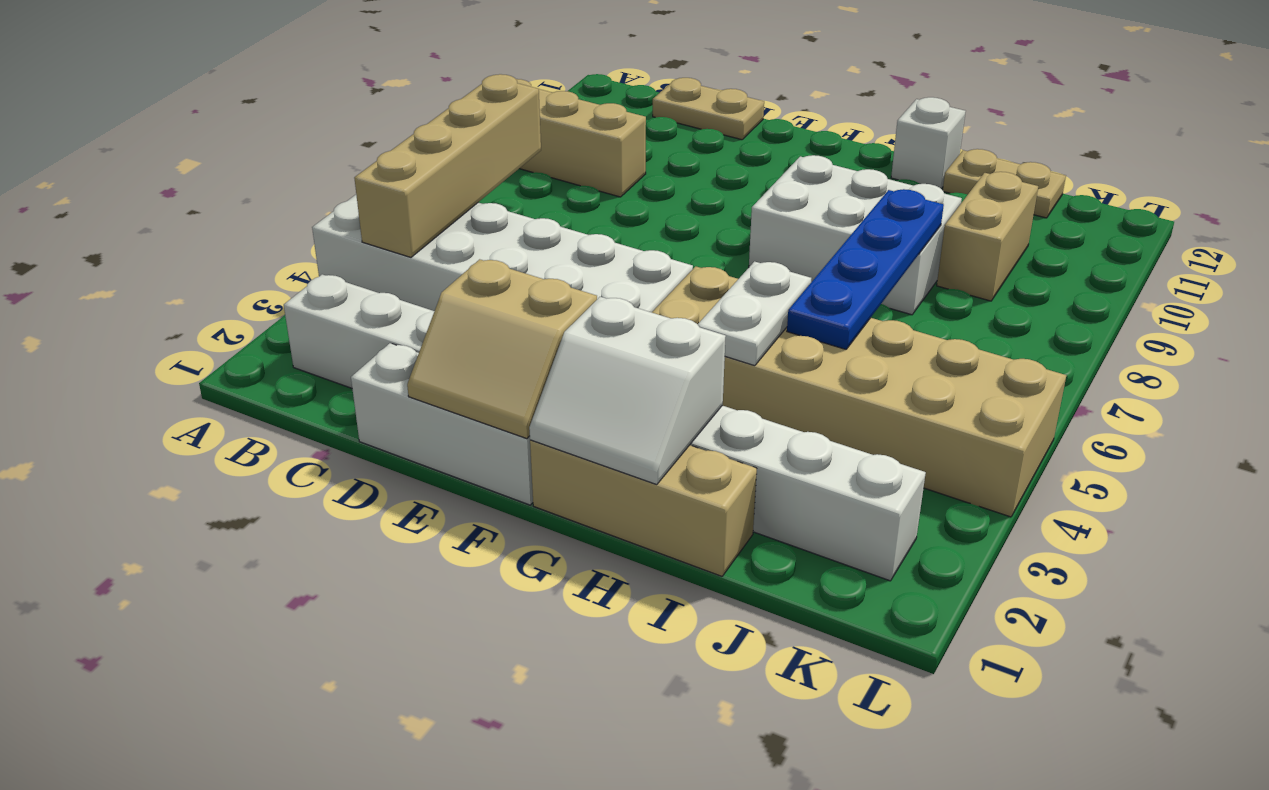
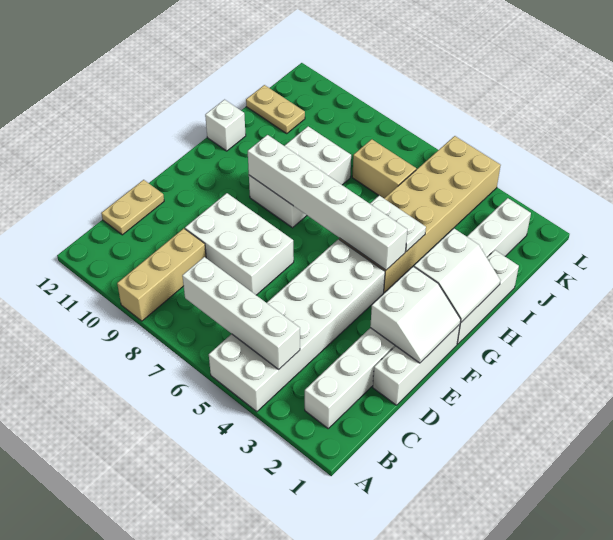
tan brick B4:B7 level 2 -> white brick B4:B7 level 2
none -> white brick D7:E9 level 1
tan slope E1:F2 level 2 top 2 -> white slope E1:F2 level 2 top 2
tan brick G1:I1 level 1 -> white brick G1:I1 level 1
none -> white brick G4:G9 level 2
blue plate I5:I8 level 2 -> none
tan plate I12:J12 level 1 -> tan plate J11:J12 level 1
tan brick J9:J10 level 1 -> tan brick J6:J7 level 1

